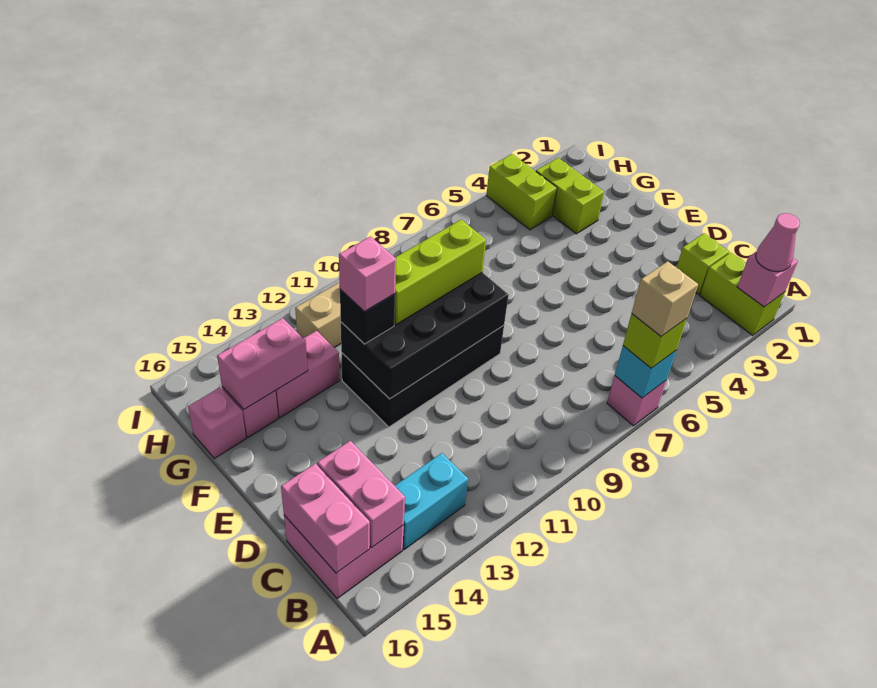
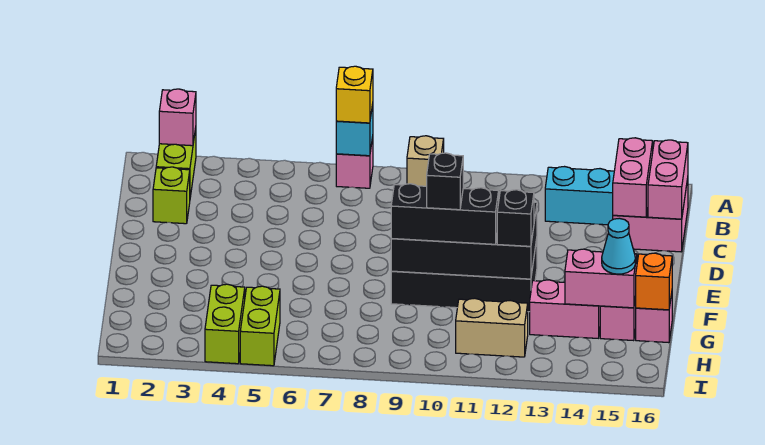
pink cone A2 level 3 -> none
lime brick A7 level 3 -> yellow brick A7 level 3
tan brick A7 level 4 -> tan brick A9 level 1
lime brick F9:F11 level 3 -> black brick F9:F11 level 3
none -> black brick F10 level 4
pink brick F12 level 4 -> none
lime brick G3:H3 level 1 -> lime brick H5:I5 level 1
none -> cyan cone G15 level 3
none -> orange brick G16 level 2

